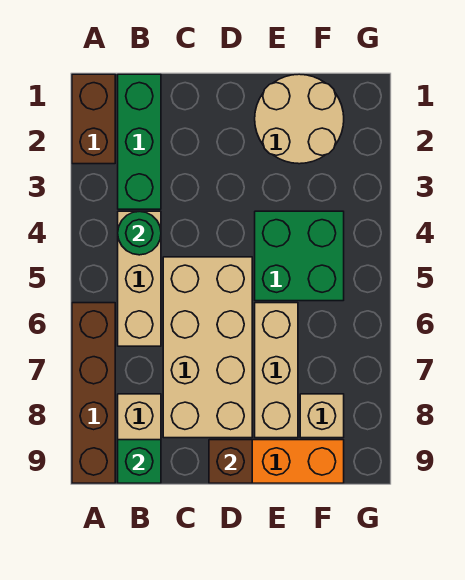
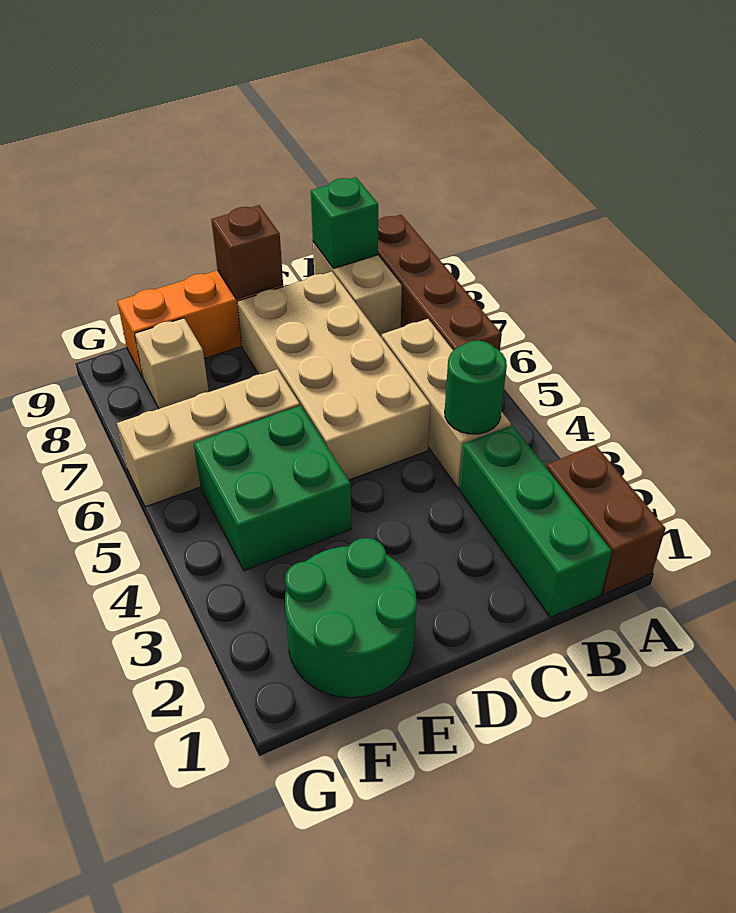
tan round brick E1:F2 level 1 -> green round brick E1:F2 level 1
tan brick E6:E8 level 1 -> tan brick E6:G6 level 1

